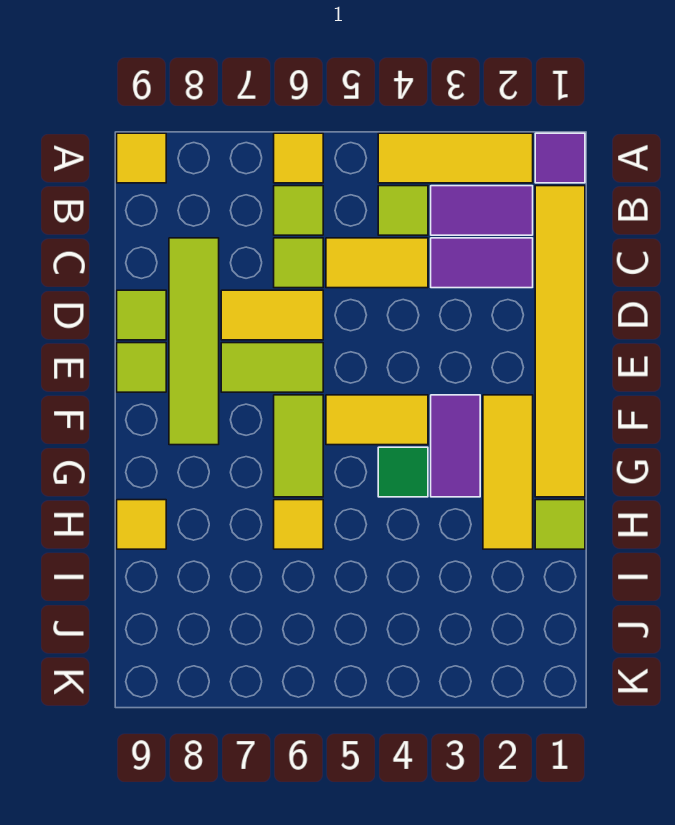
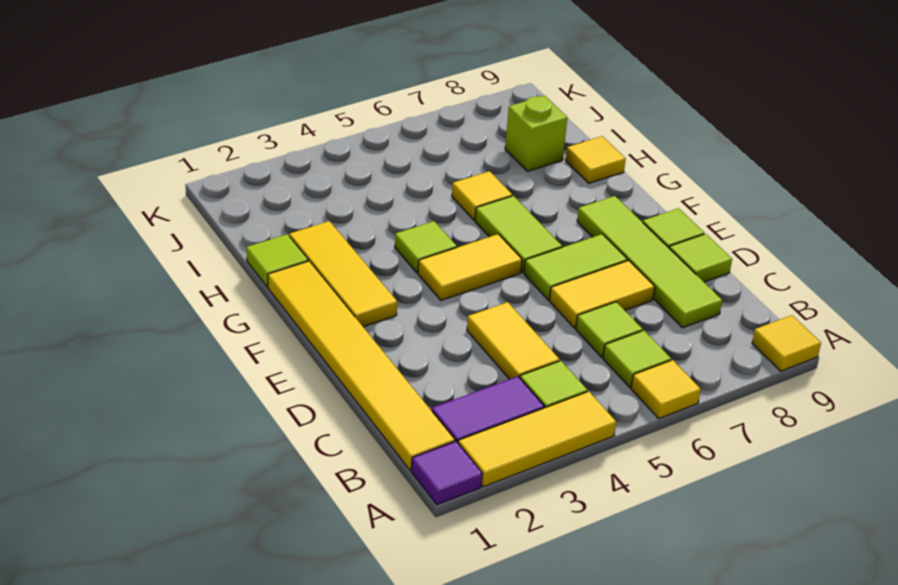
purple tile C2:C3 level 1 -> none
yellow tile C4:C5 level 1 -> yellow tile C4:D4 level 1
purple tile F3:G3 level 1 -> none
green tile G4 level 1 -> lime tile G4 level 1
none -> lime brick I8 level 1

